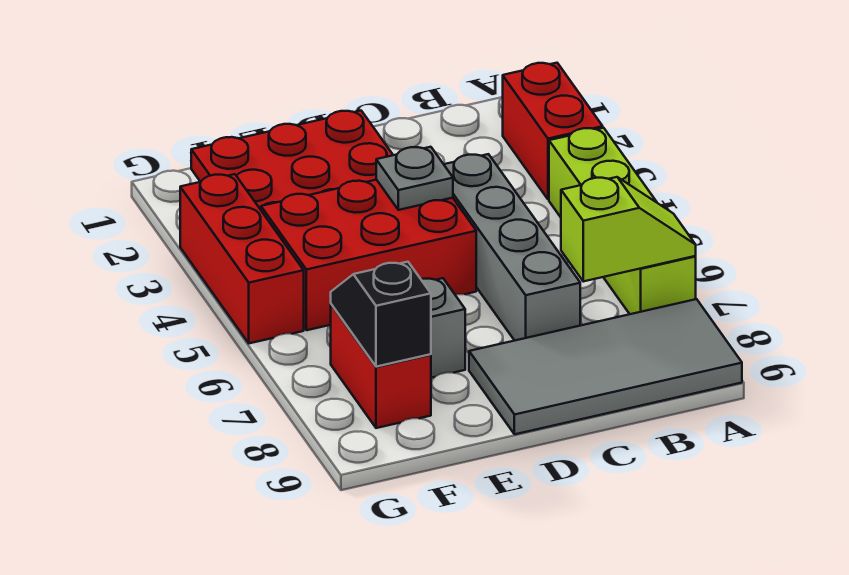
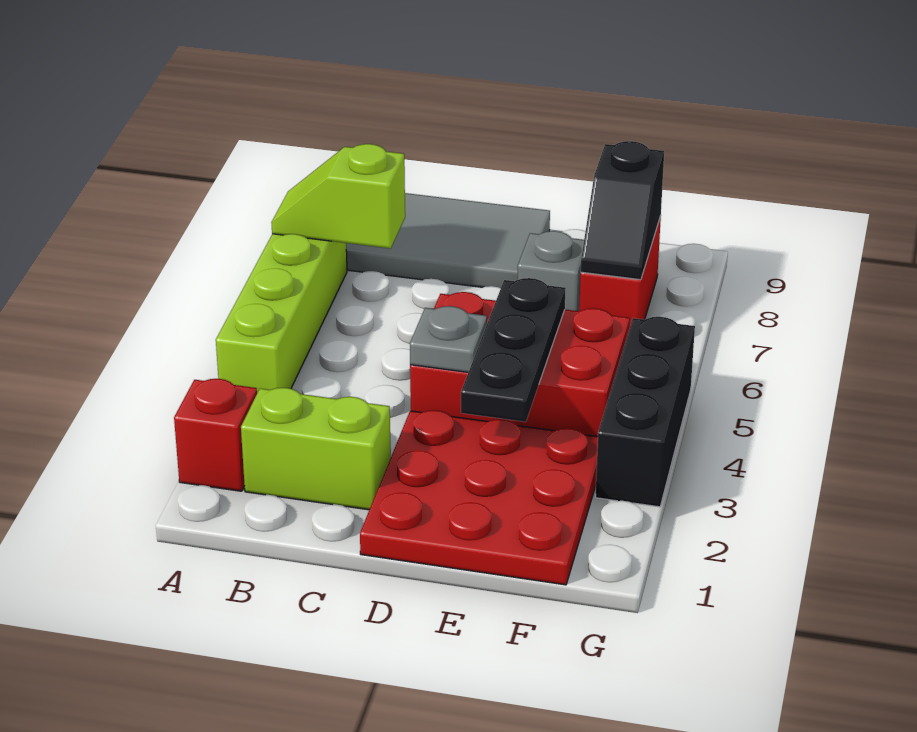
red brick A2:A3 level 1 -> red brick A2 level 1
none -> lime brick B2:C2 level 1
grey brick C4:C7 level 1 -> none
none -> black plate E3:E5 level 2
red brick G3:G5 level 1 -> black brick G3:G5 level 1

